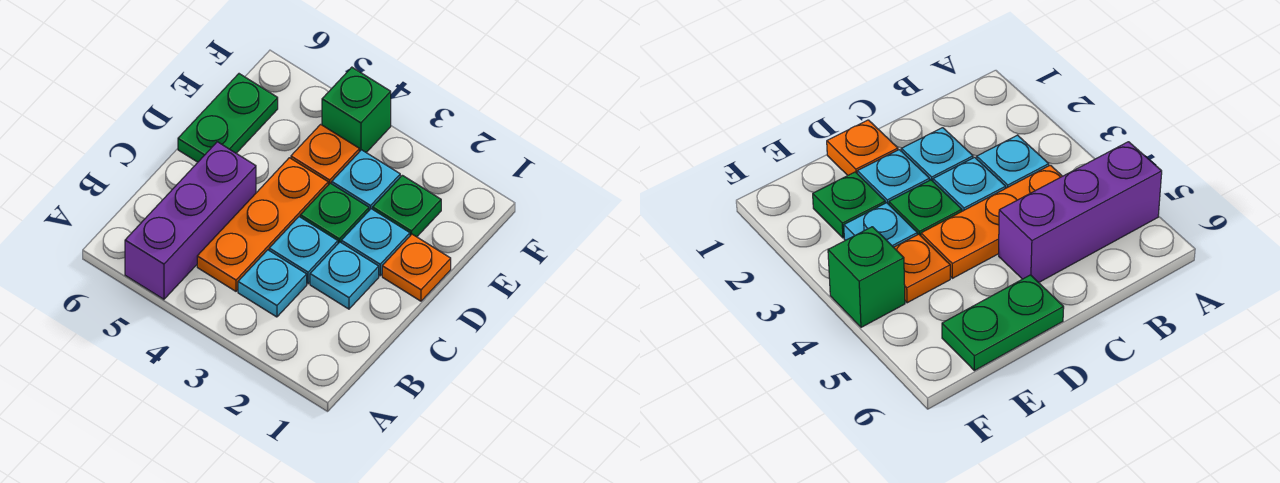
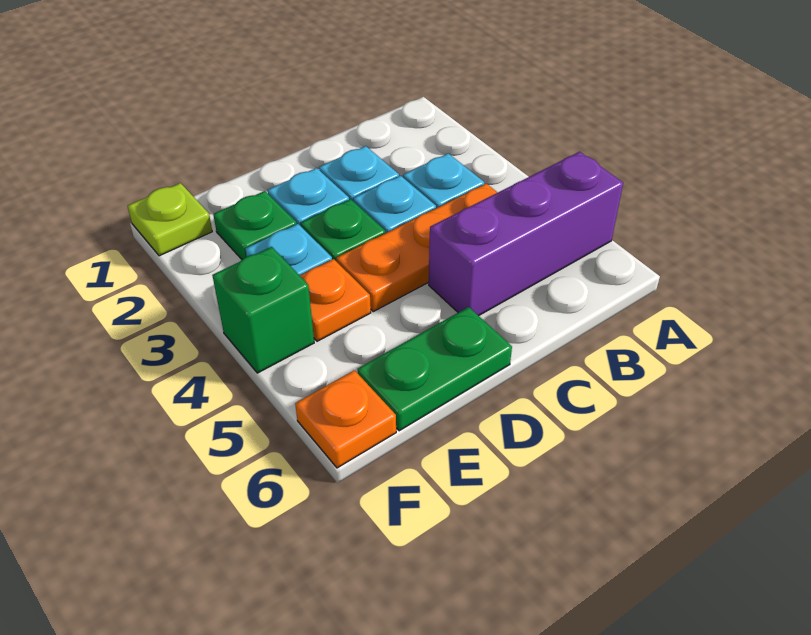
orange plate D1 level 1 -> orange plate F6 level 1
none -> lime plate F1 level 1

